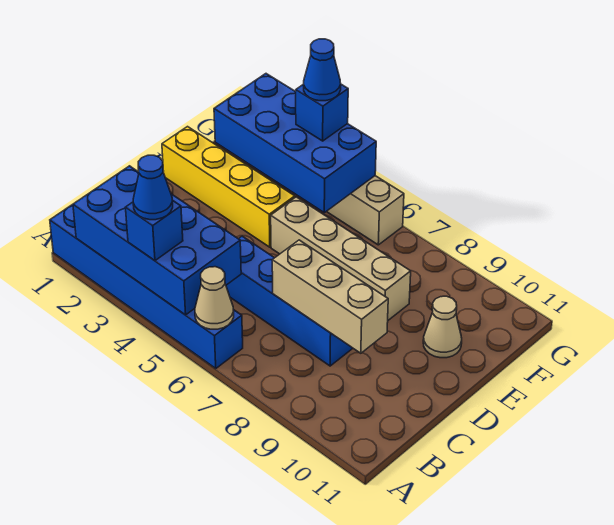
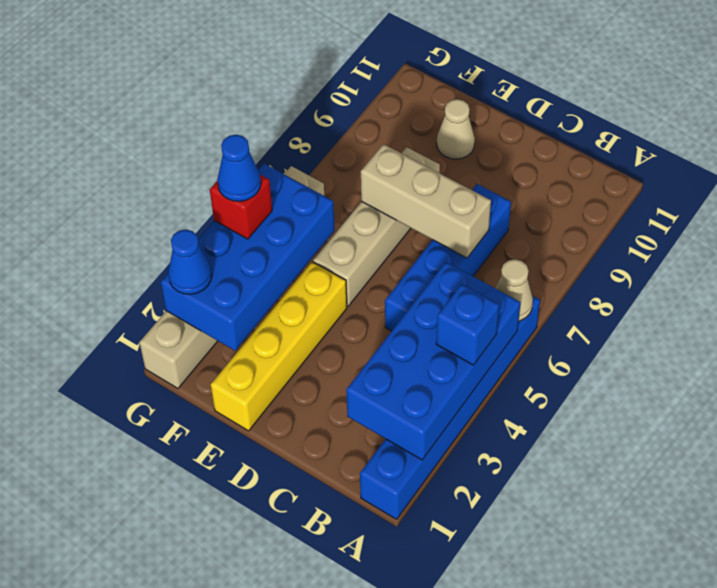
blue cone A4 level 4 -> blue cone G2 level 3
tan brick C7:C9 level 2 -> tan brick C7:E7 level 2
blue brick G4 level 3 -> red brick G4 level 3

